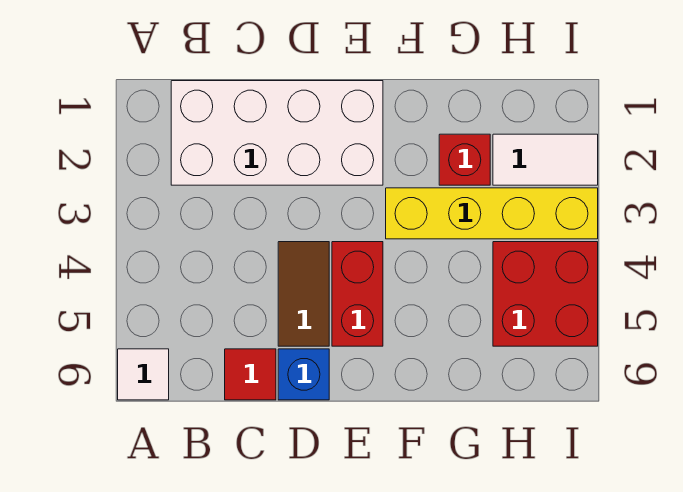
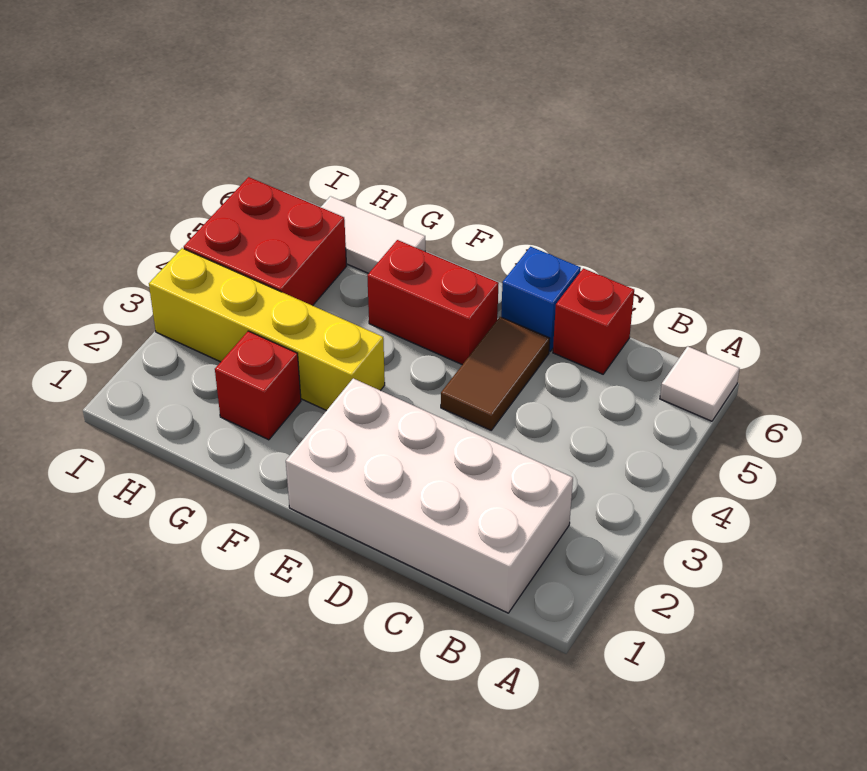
red tile C6 level 1 -> red brick C6 level 1
red brick E4:E5 level 1 -> red brick E5:F5 level 1
white tile H2:I2 level 1 -> white tile G6:H6 level 1

